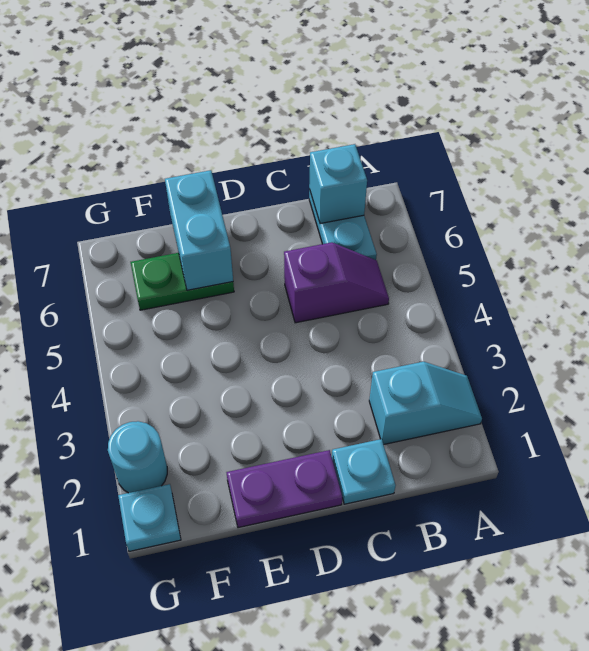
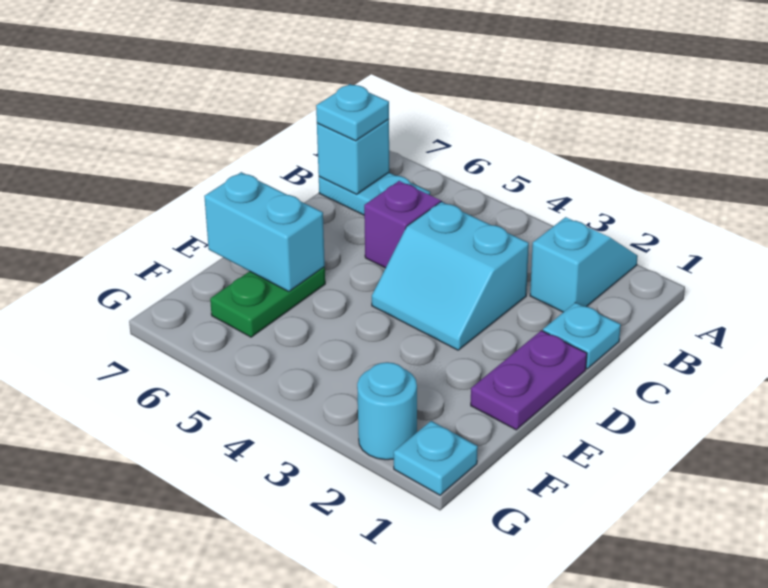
none -> cyan plate B7 level 3
none -> cyan slope C3:D4 level 1 top C

